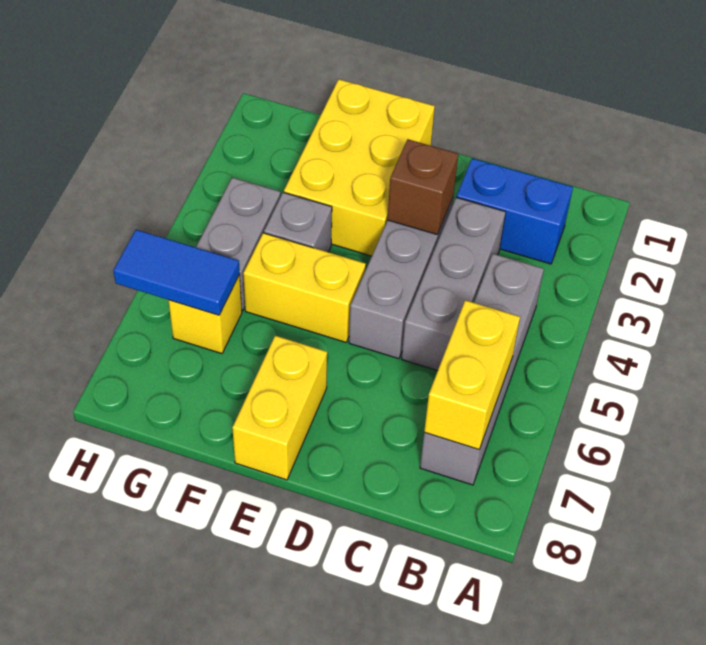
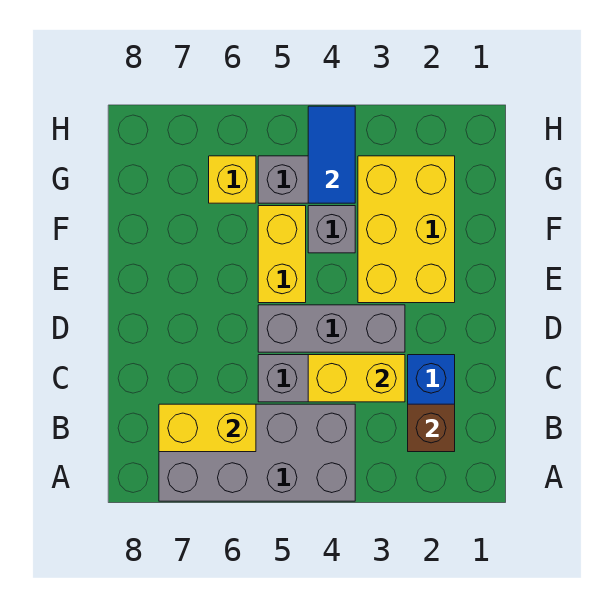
grey brick B4:B7 level 1 -> grey brick A4:B7 level 1
brown brick D3 level 2 -> brown brick B2 level 2
yellow brick E1:F3 level 1 -> yellow brick E2:G3 level 1
yellow brick E7:E8 level 1 -> yellow brick C3:C4 level 2
blue tile G6:H6 level 2 -> blue tile G4:H4 level 2

